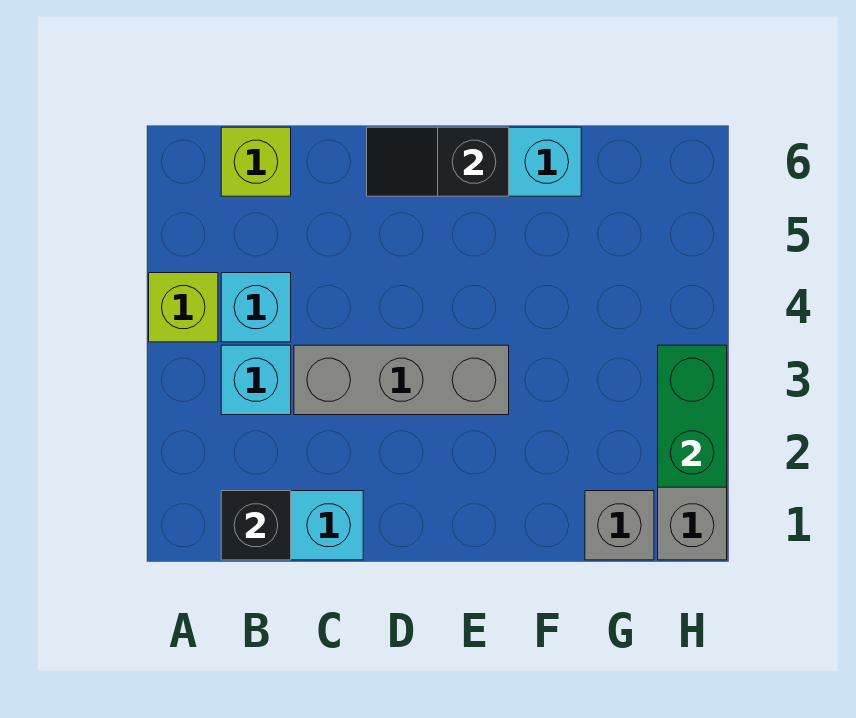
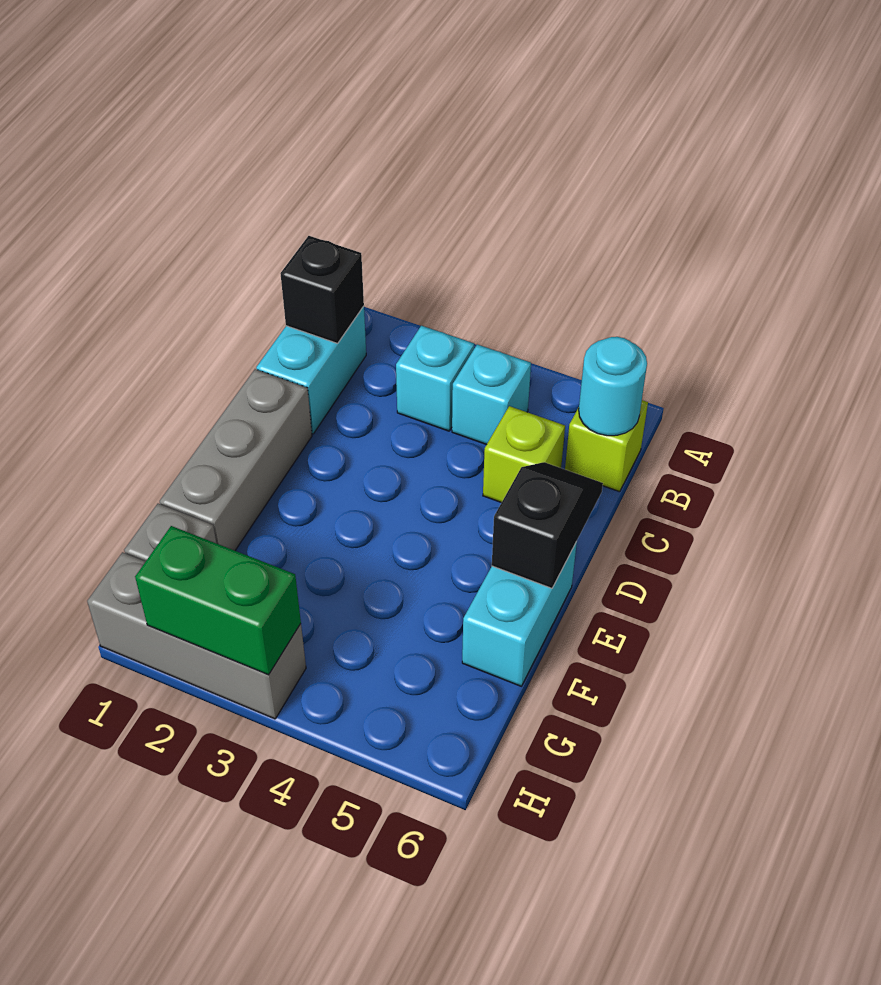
lime brick A4 level 1 -> lime brick C5 level 1
none -> cyan round brick B6 level 2
grey brick C3:E3 level 1 -> grey brick D1:F1 level 1

